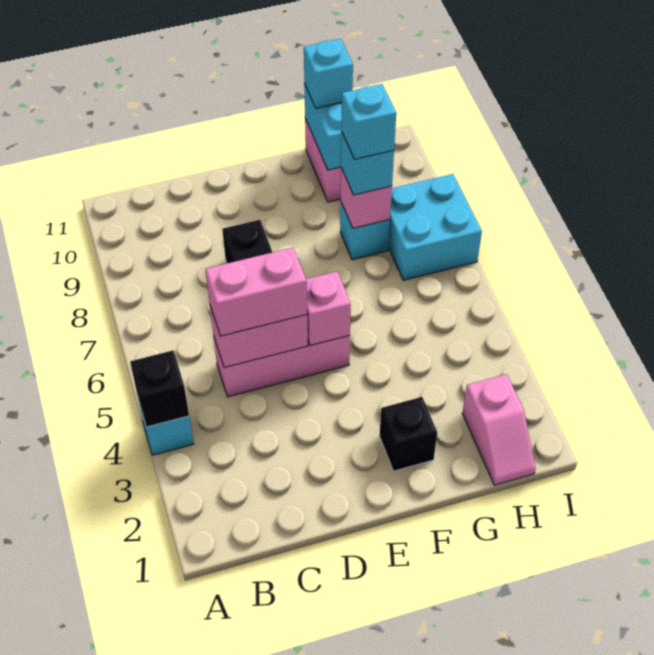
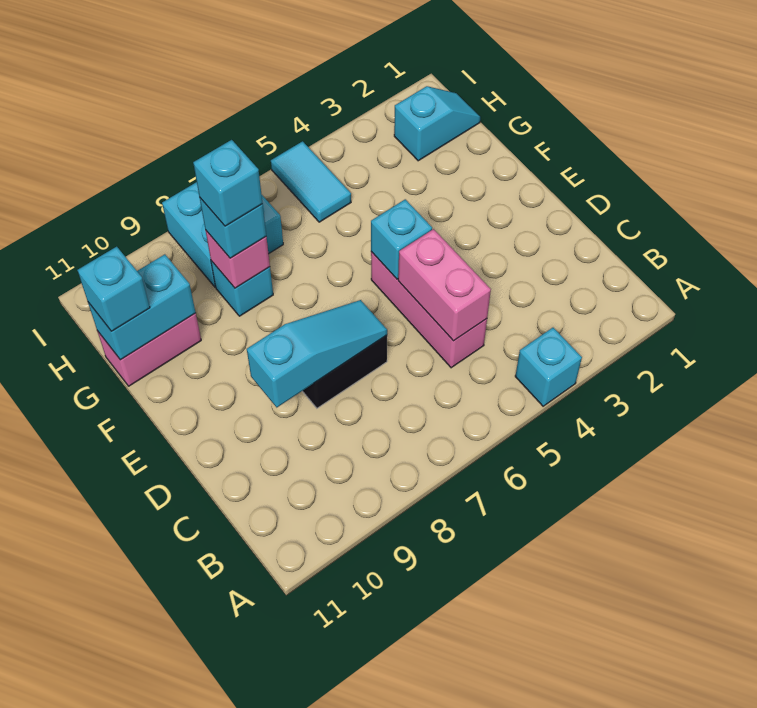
black brick A4 level 2 -> none
pink brick C5:D5 level 3 -> none
none -> cyan slope D7:D9 level 2 top 9
pink brick E5 level 2 -> cyan brick E5 level 2
black brick F2 level 1 -> none
pink slope H1:H2 level 1 top 2 -> cyan slope H1:H2 level 1 top 2
none -> cyan tile H5:I5 level 1

